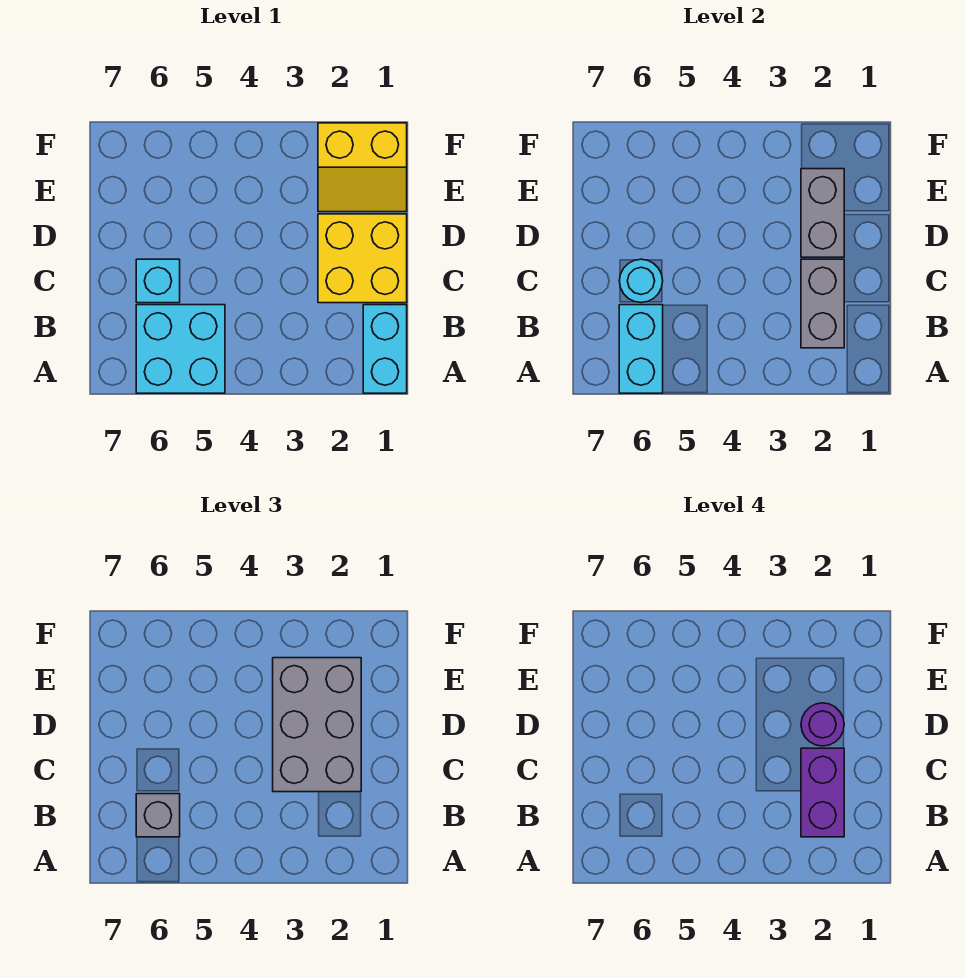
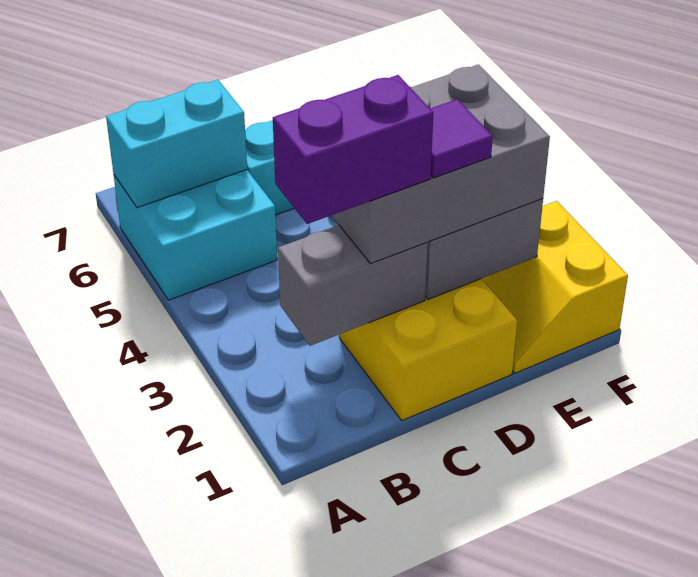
cyan brick A1:B1 level 1 -> none
grey brick B6 level 3 -> none
cyan round brick C6 level 2 -> none
purple round brick D2 level 4 -> purple tile D2 level 4

